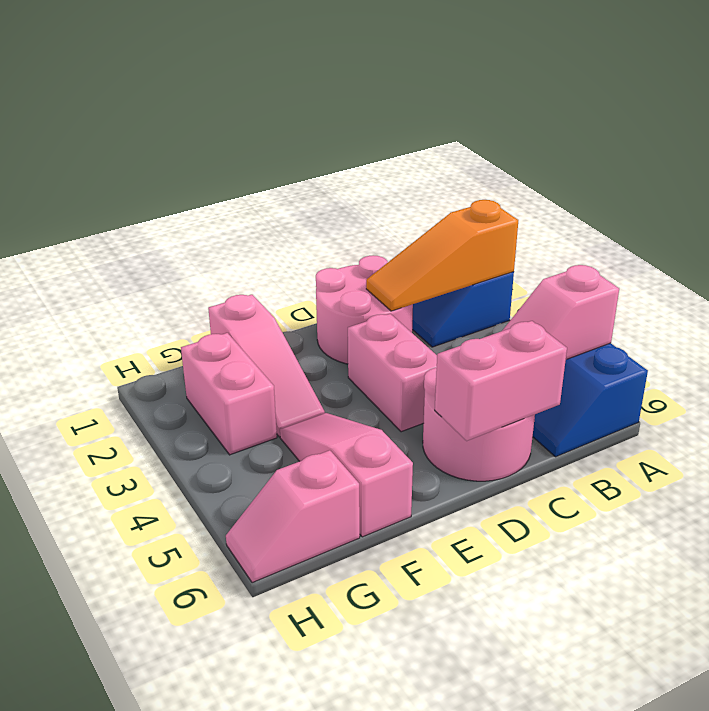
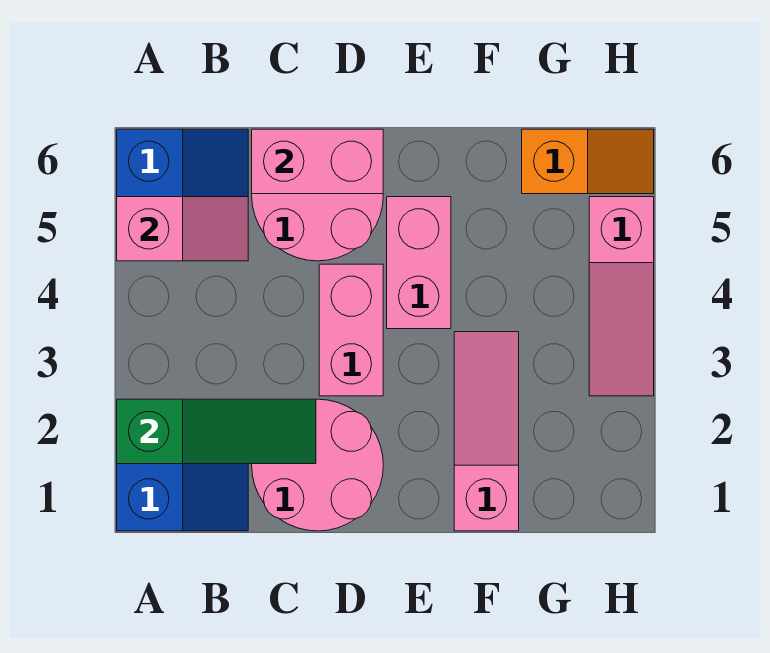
orange slope A2:C2 level 2 top A -> green slope A2:C2 level 2 top A
pink slope F4:F6 level 1 top 6 -> pink slope H3:H5 level 1 top 5
pink brick G2:G3 level 1 -> pink brick E4:E5 level 1
pink slope G6:H6 level 1 top G -> orange slope G6:H6 level 1 top G

